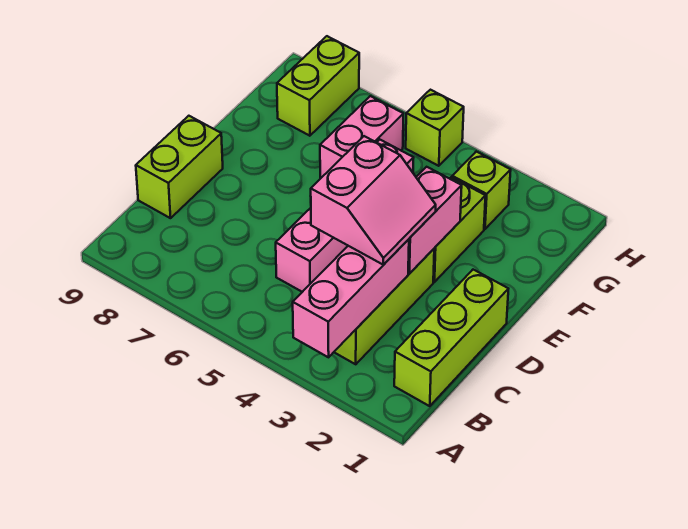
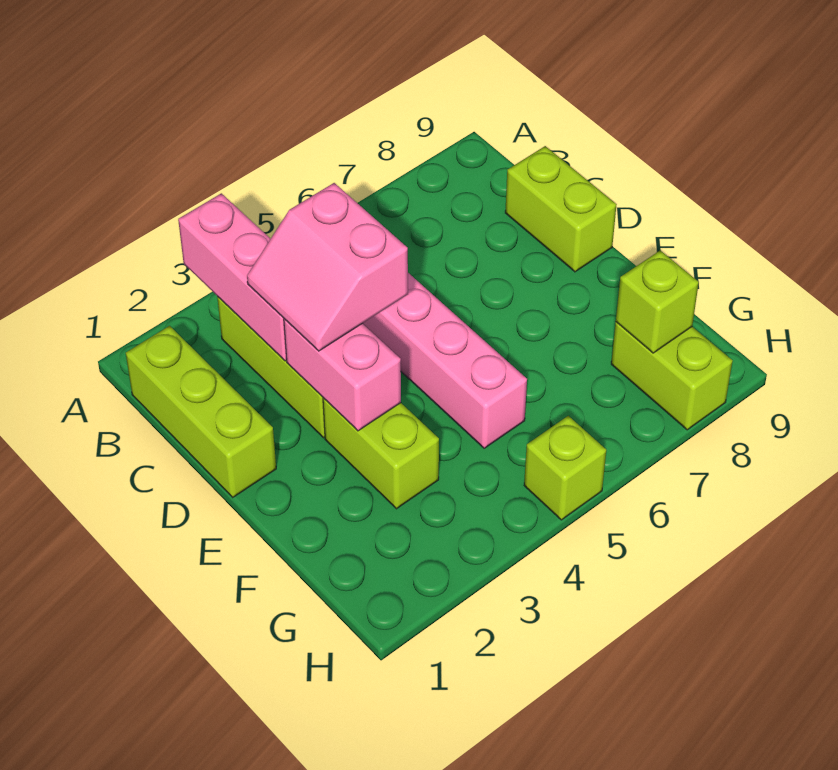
pink brick F6:G6 level 1 -> none
lime brick G3 level 1 -> lime brick G8 level 2

